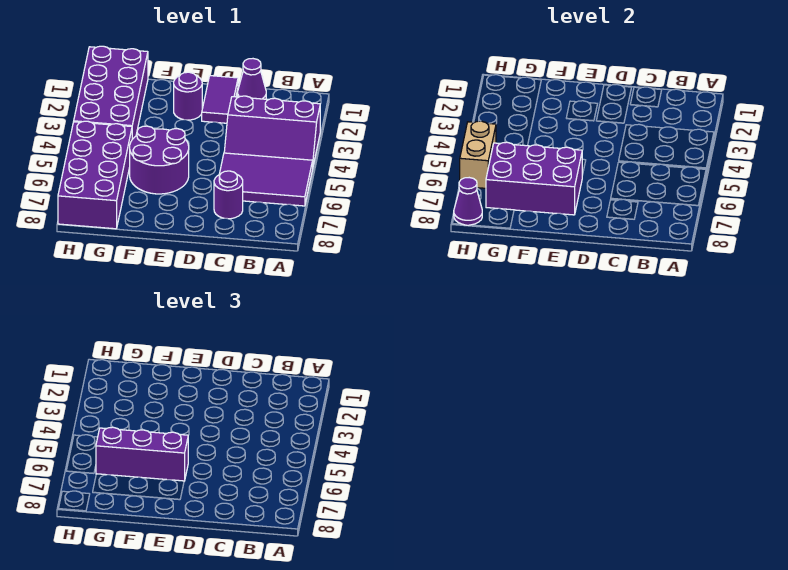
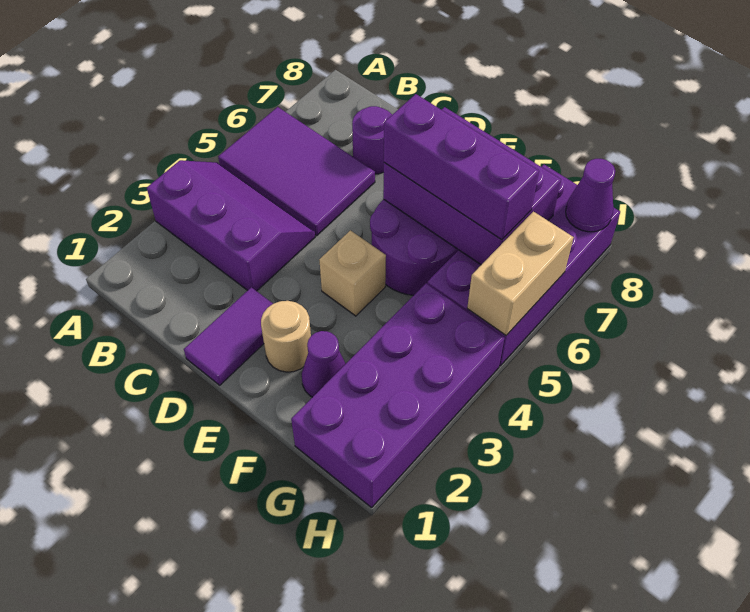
purple cone C1 level 1 -> purple cone F2 level 1
purple round brick E2 level 1 -> tan round brick E2 level 1
none -> tan brick E4 level 1

